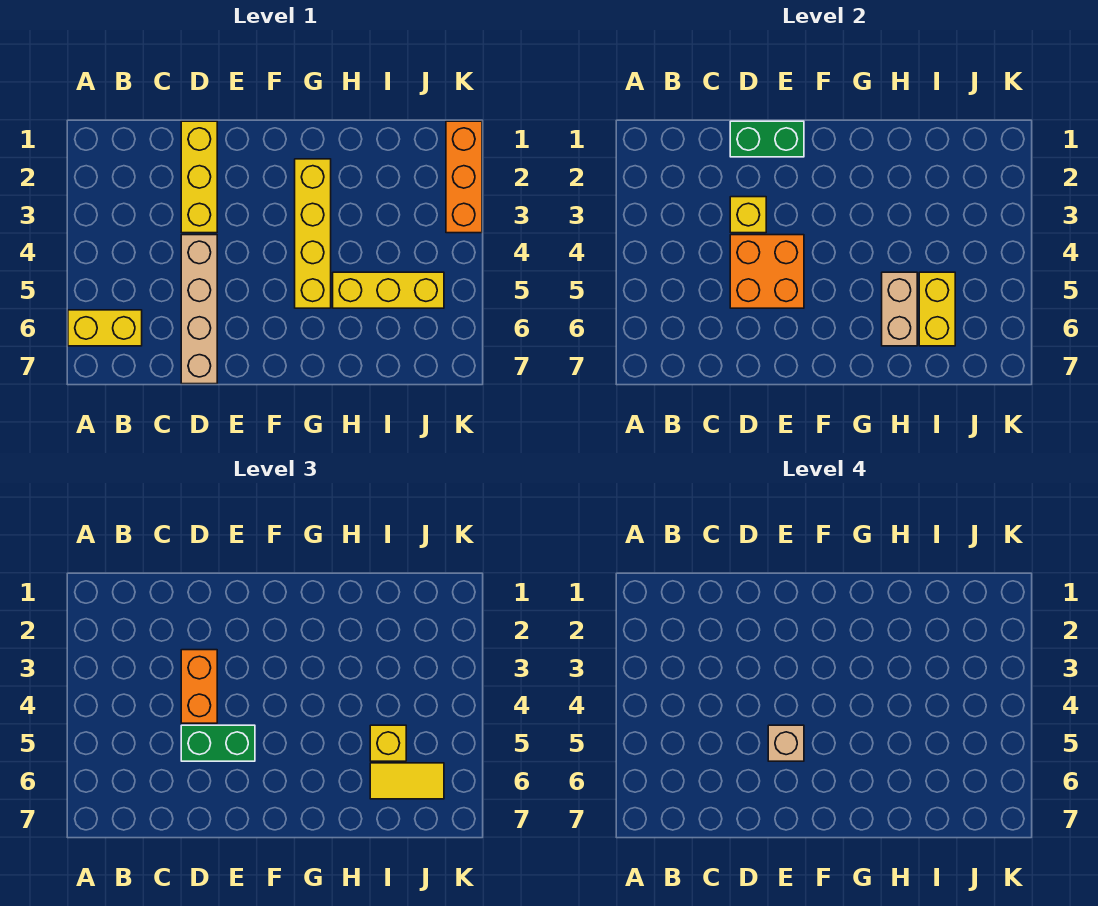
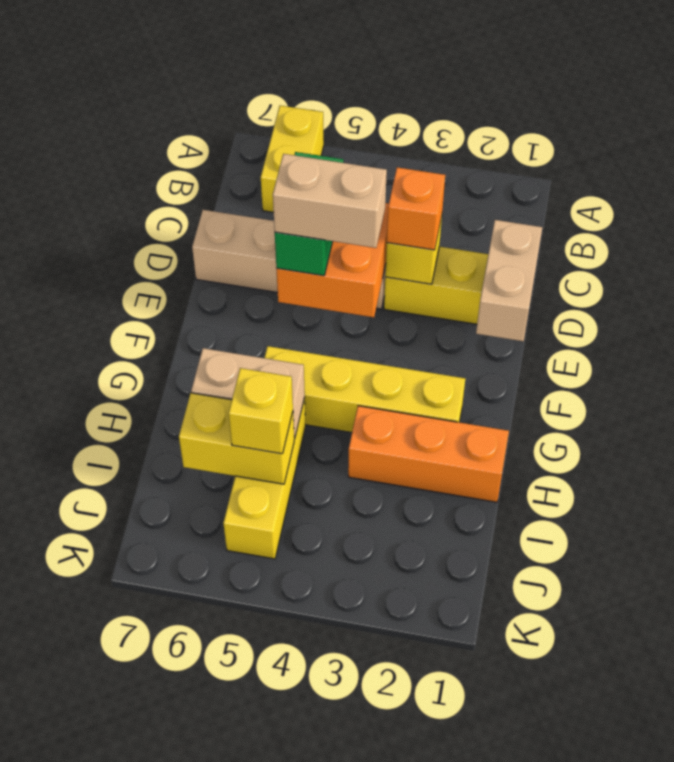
green brick D1:E1 level 2 -> tan brick D1:E1 level 2
orange brick D3:D4 level 3 -> orange brick D3 level 3
tan brick E5 level 4 -> tan brick E4:E5 level 4
yellow tile I6:J6 level 3 -> none
orange brick K1:K3 level 1 -> orange brick H1:H3 level 1

